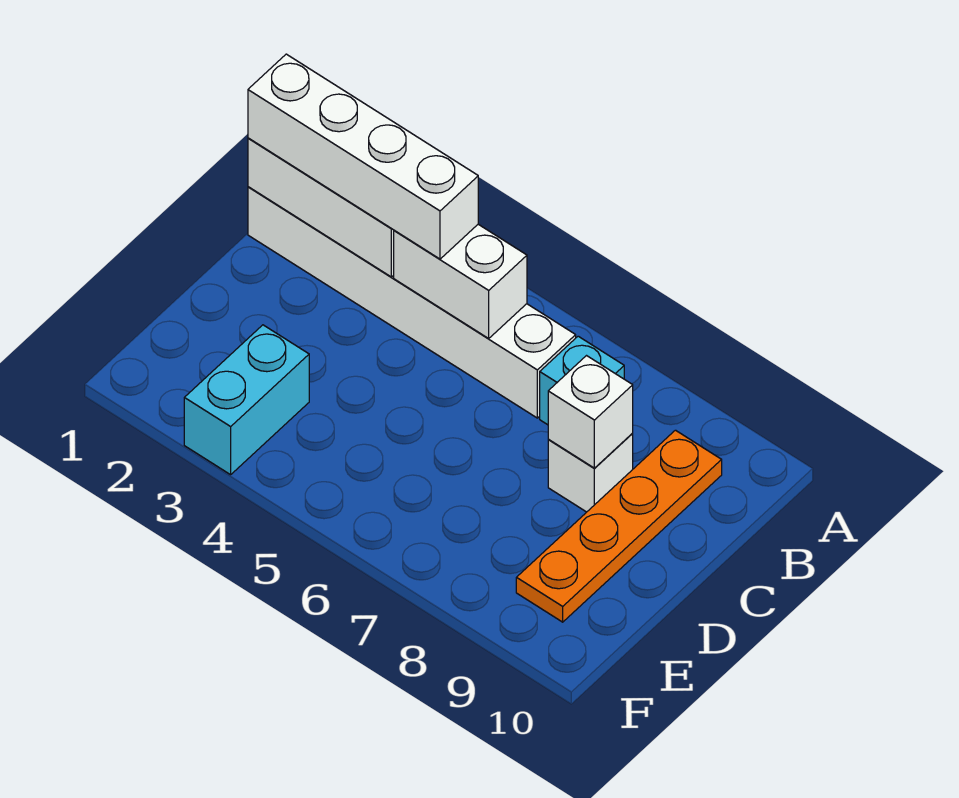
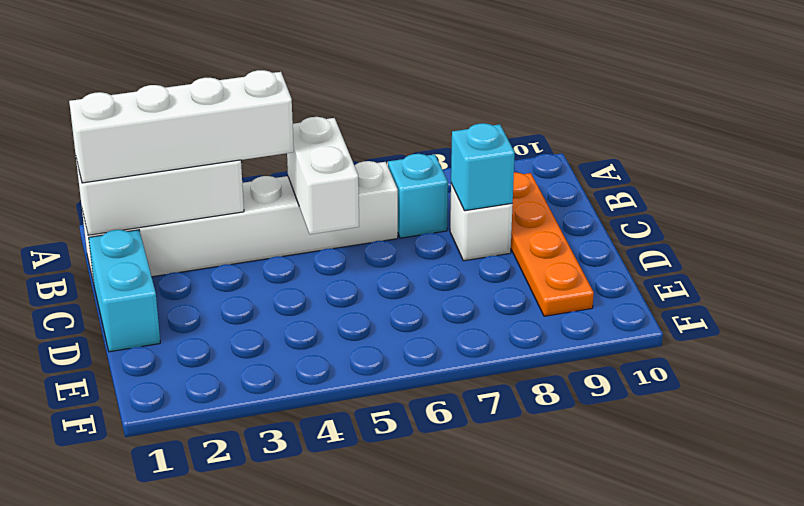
white brick B4:B5 level 2 -> white brick B5:C5 level 2
white brick C8 level 2 -> cyan brick C8 level 2
cyan brick E3:F3 level 1 -> cyan brick C1:D1 level 1

